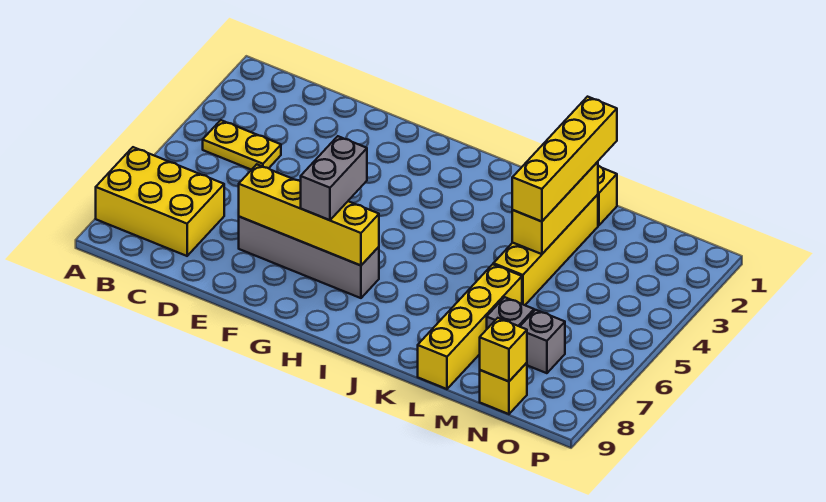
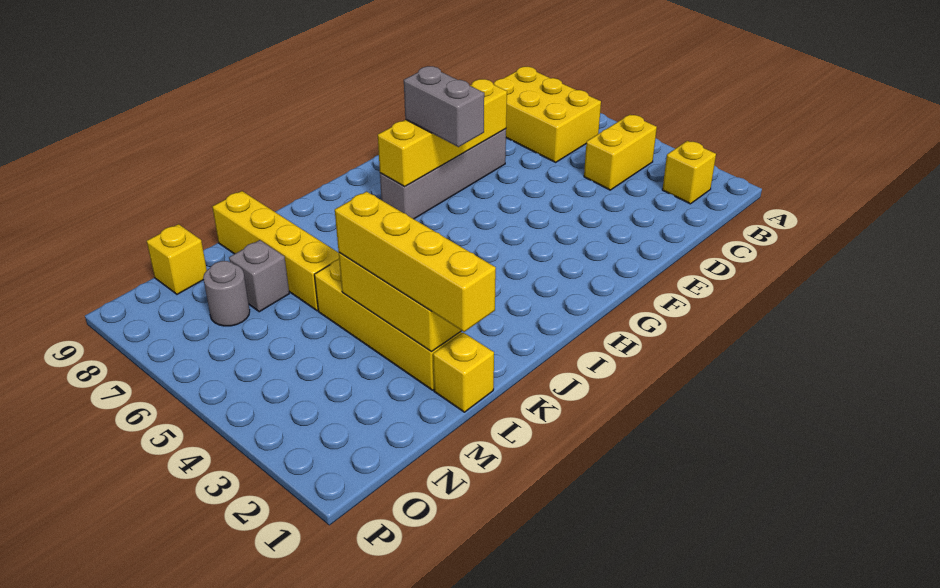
yellow brick A7:C8 level 1 -> yellow brick B6:C8 level 1
yellow plate B4:C4 level 1 -> yellow brick B4:C4 level 1
grey brick N7 level 1 -> grey round brick N7 level 1
yellow brick N9 level 2 -> yellow brick B2 level 1

